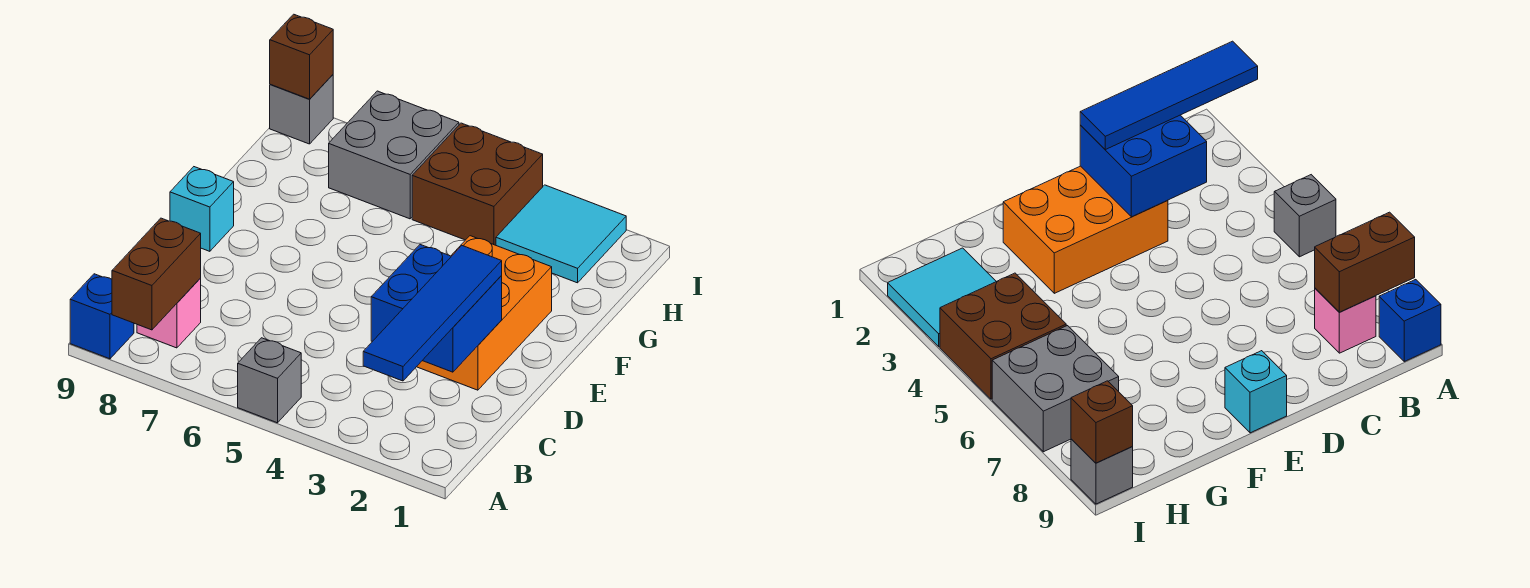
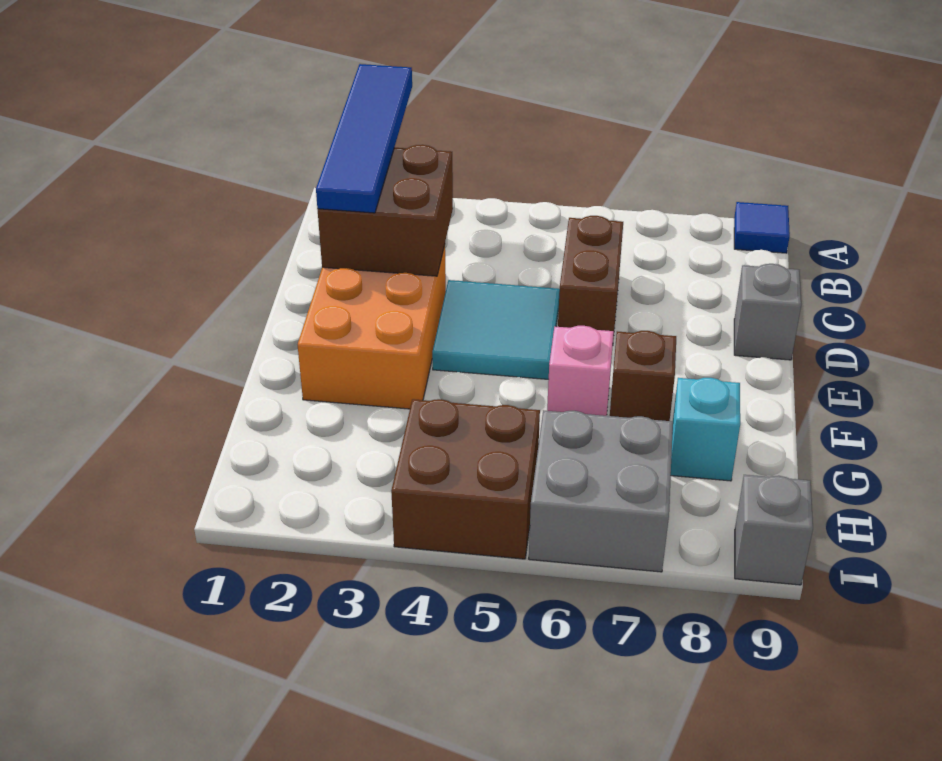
grey brick A5 level 1 -> grey brick D9 level 1
brown brick A8:B8 level 2 -> brown brick C6:D6 level 1
blue brick A9 level 1 -> blue tile A9 level 1
pink brick B8 level 1 -> pink brick F6 level 1
blue brick C2:D3 level 2 -> brown brick C2:D3 level 2
cyan brick E9 level 1 -> cyan brick G8 level 1
cyan tile H2:I3 level 1 -> cyan tile D4:E5 level 1
brown brick I9 level 2 -> brown brick F7 level 1

